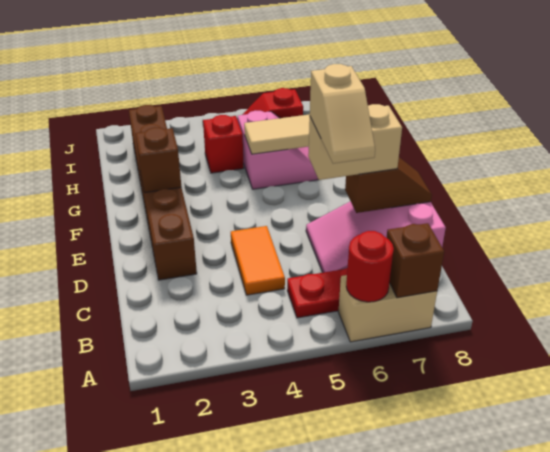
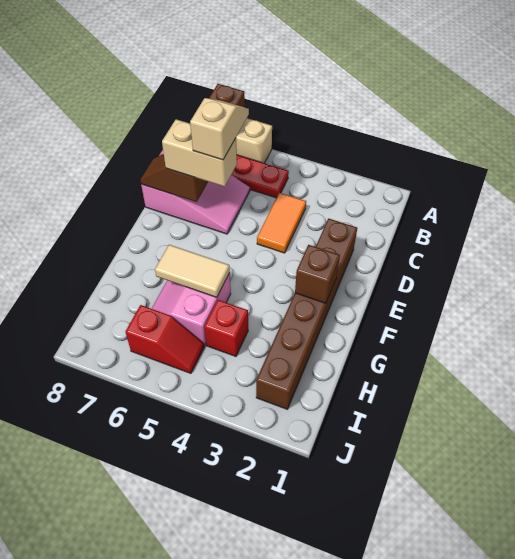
red round brick A6 level 2 -> none

